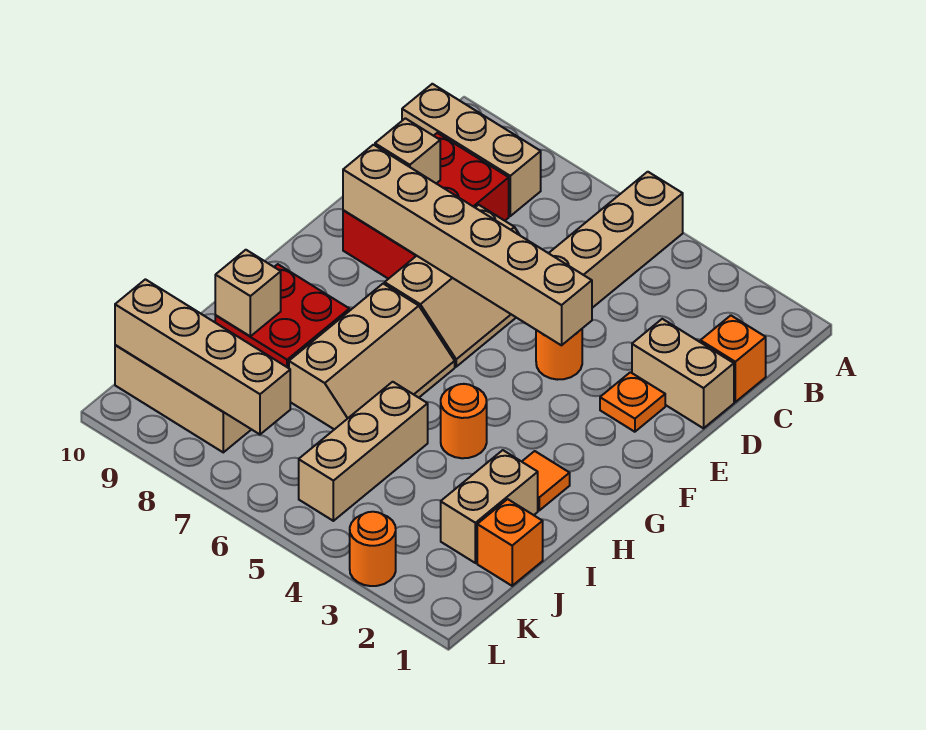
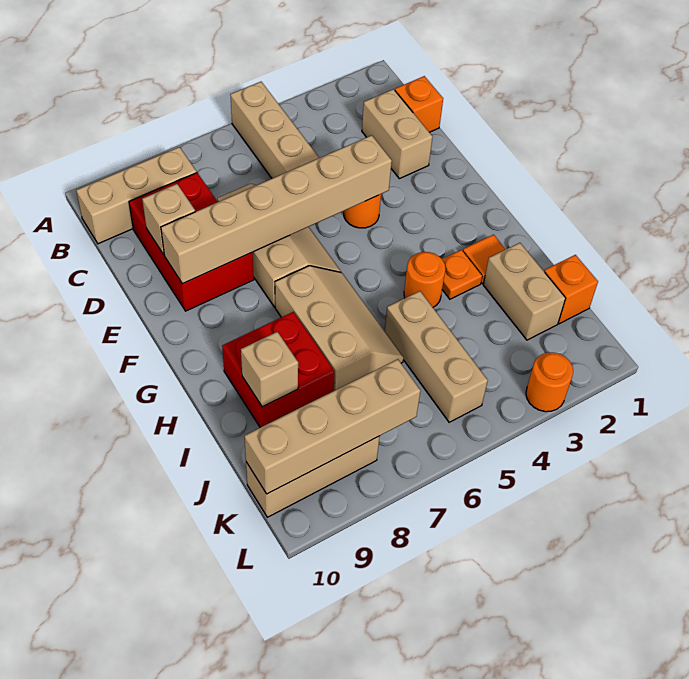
tan brick D1:D2 level 1 -> tan brick C2:D2 level 1
orange plate E2 level 1 -> orange plate H3 level 1

